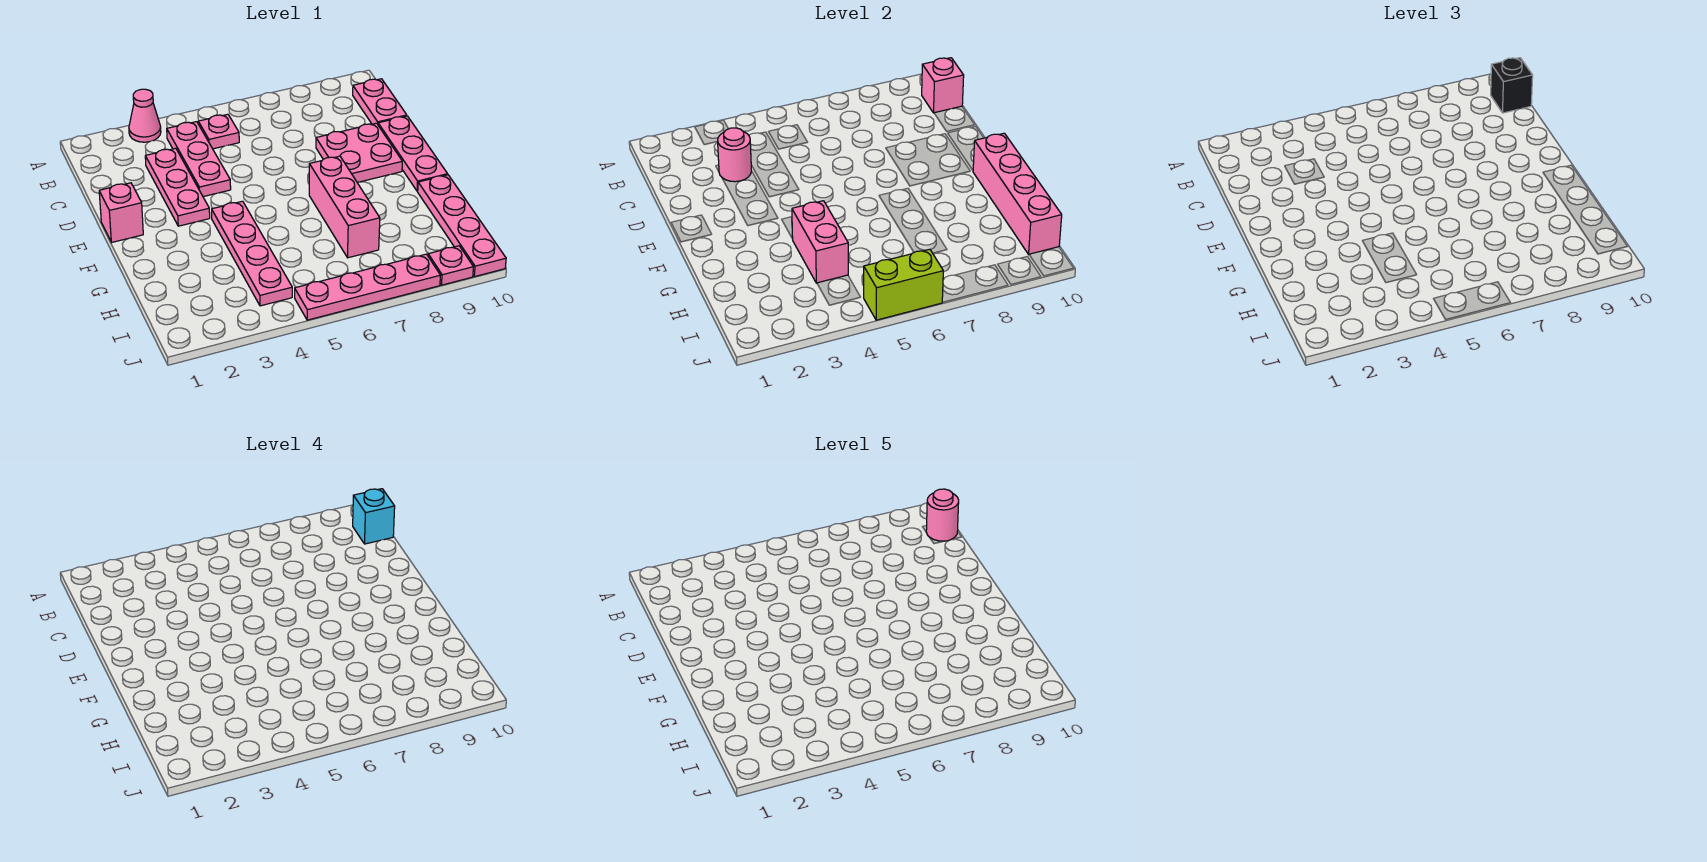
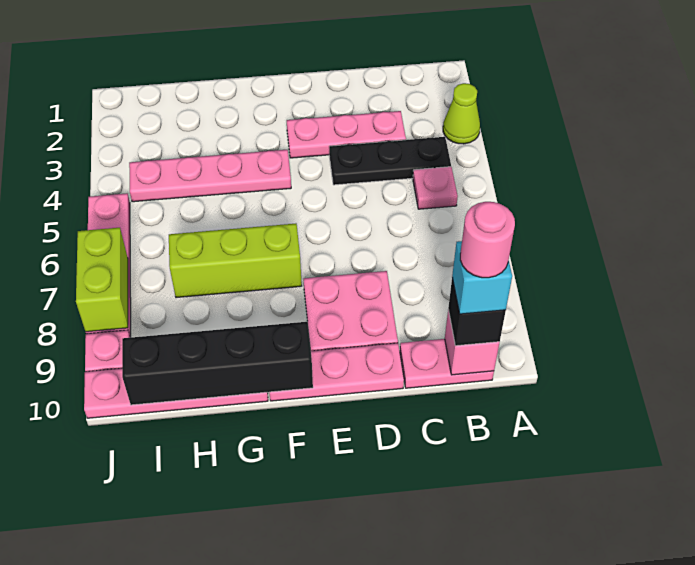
pink cone A3 level 1 -> lime cone A3 level 1
pink plate B4:D4 level 1 -> black plate B4:D4 level 1
pink round brick C3 level 2 -> none
pink brick E1 level 1 -> none
pink brick F7:H7 level 1 -> lime brick F7:H7 level 1
pink brick F10:I10 level 2 -> black brick F10:I10 level 2
pink brick G4:H4 level 2 -> none
lime brick J5:J6 level 2 -> lime brick J7:J8 level 2

